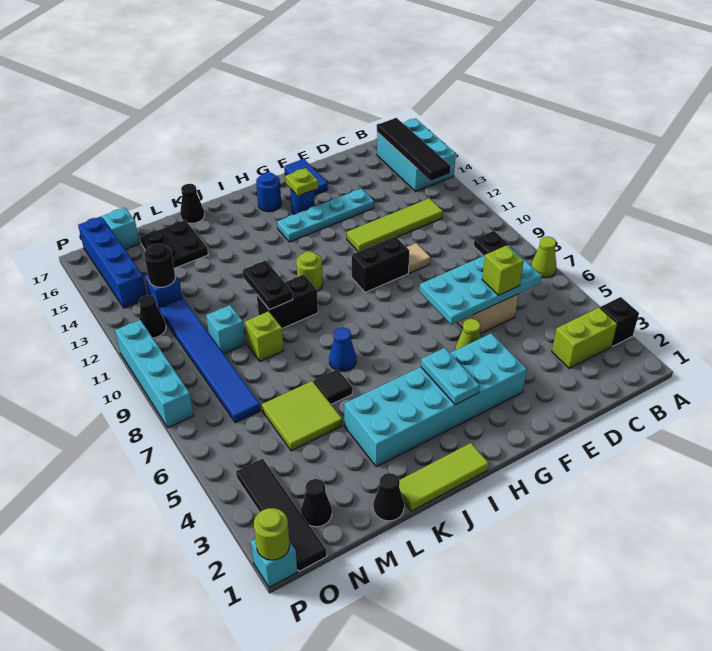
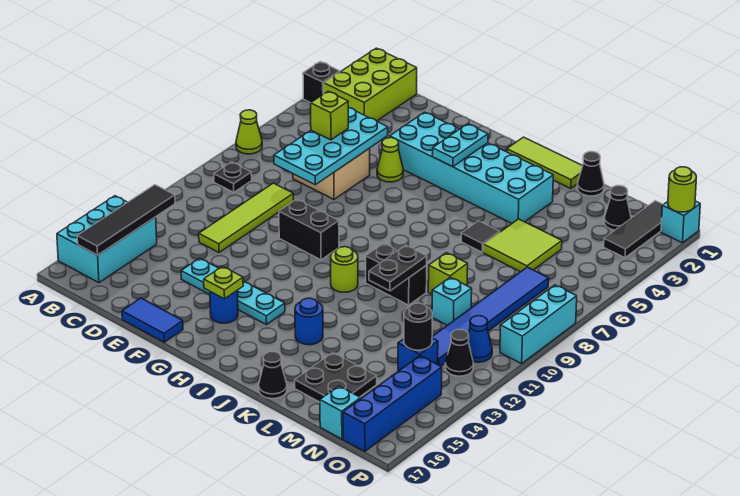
lime brick B3:C3 level 1 -> lime brick B1:C3 level 1
cyan plate C6:F7 level 2 -> cyan plate D5:E8 level 2
lime tile C12:F12 level 1 -> lime tile D9:D12 level 1
tan tile E10 level 1 -> none
blue tile F16:F17 level 1 -> blue tile E17:F17 level 1
blue round brick H16 level 1 -> blue round brick J14 level 1
blue cone J7 level 1 -> blue cone O11 level 1
black tile O1:O4 level 1 -> black tile O1:O3 level 1
cyan brick P8:P11 level 1 -> cyan brick P8:P10 level 1

